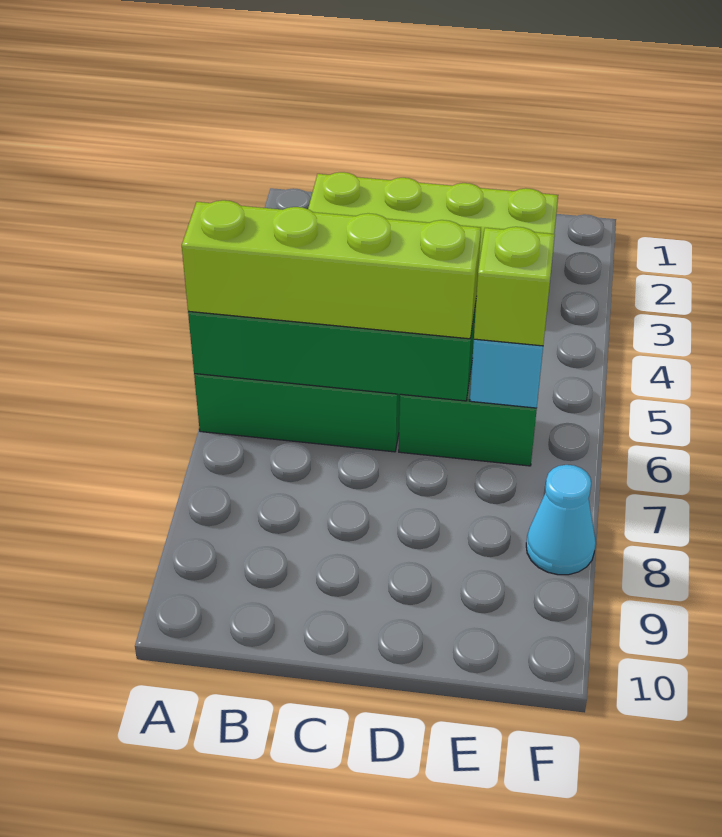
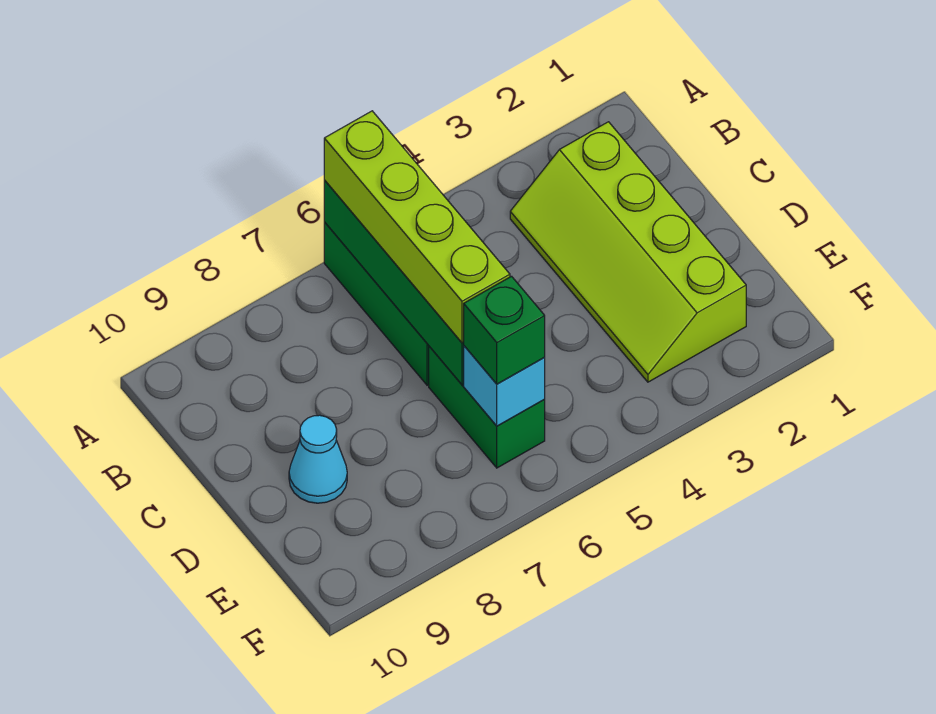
lime brick E6 level 3 -> green brick E6 level 3
cyan cone F8 level 1 -> cyan cone D9 level 1

